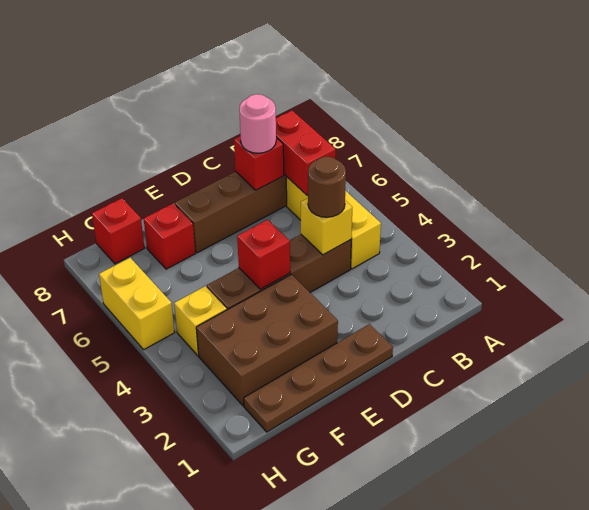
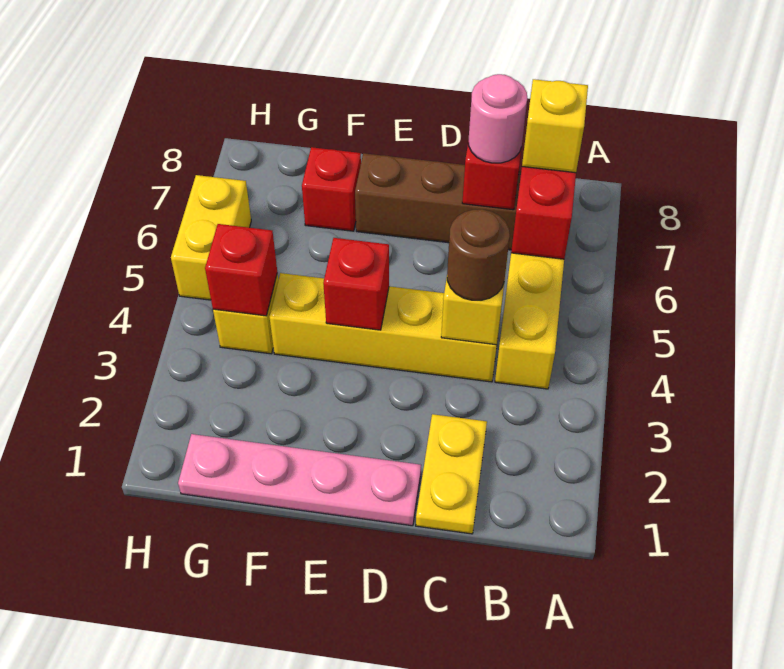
none -> yellow brick B7 level 3
none -> yellow plate C1:C2 level 1
brown brick C4:F4 level 1 -> yellow brick C4:F4 level 1
brown plate D1:G1 level 1 -> pink plate D1:G1 level 1
brown brick E2:G3 level 1 -> none
red brick G8 level 1 -> red brick G4 level 2

